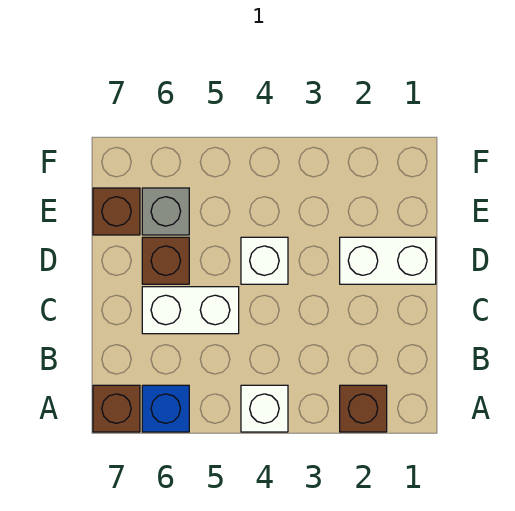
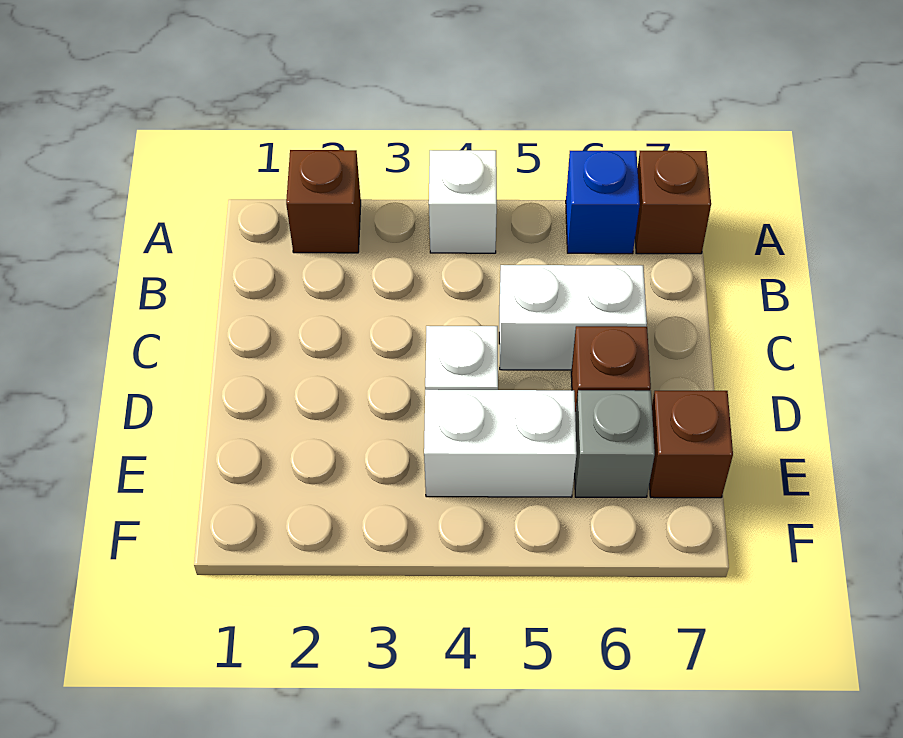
white brick D1:D2 level 1 -> white brick E4:E5 level 1

